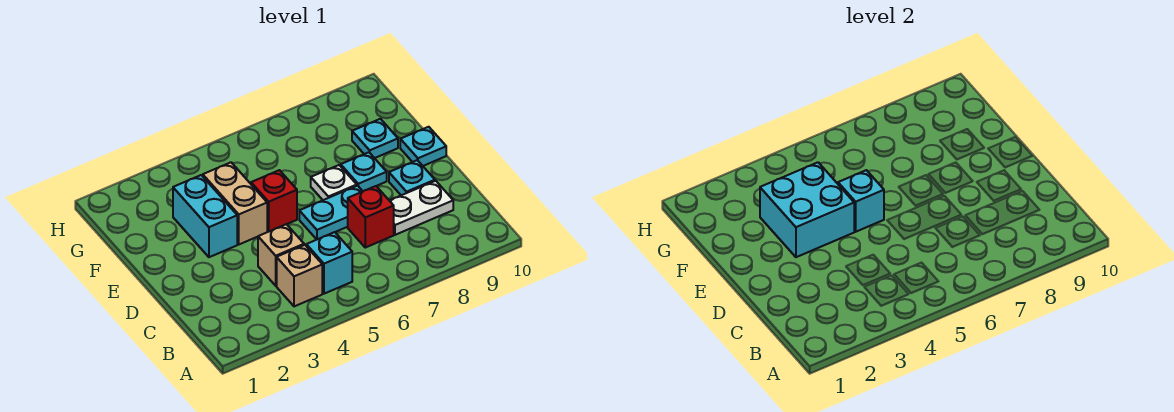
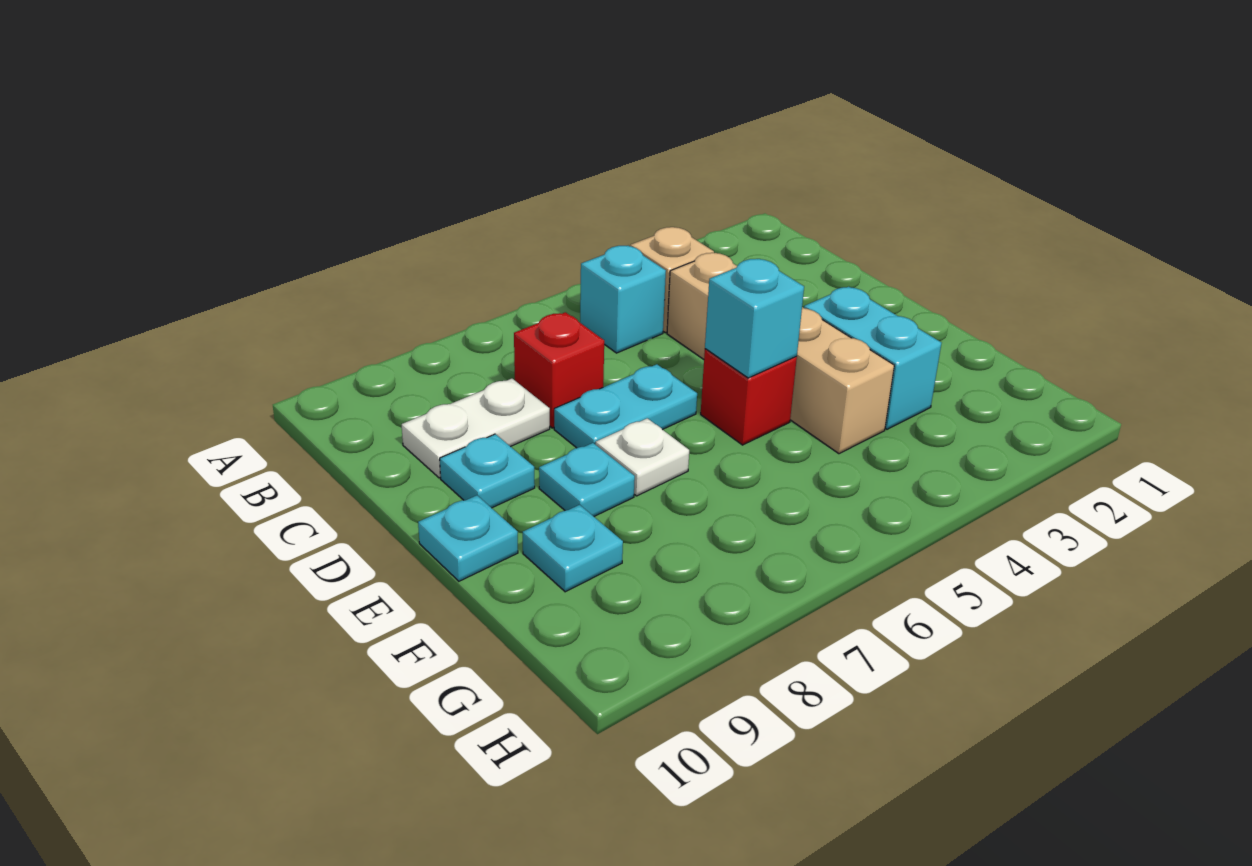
cyan brick E3:F4 level 2 -> none

